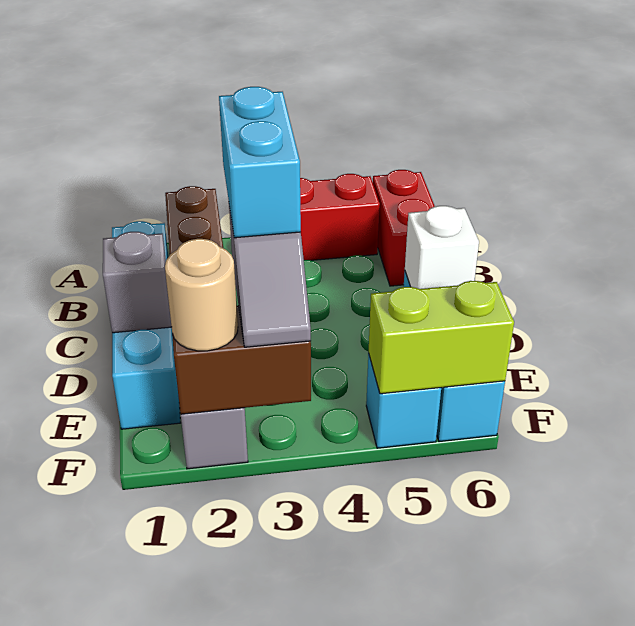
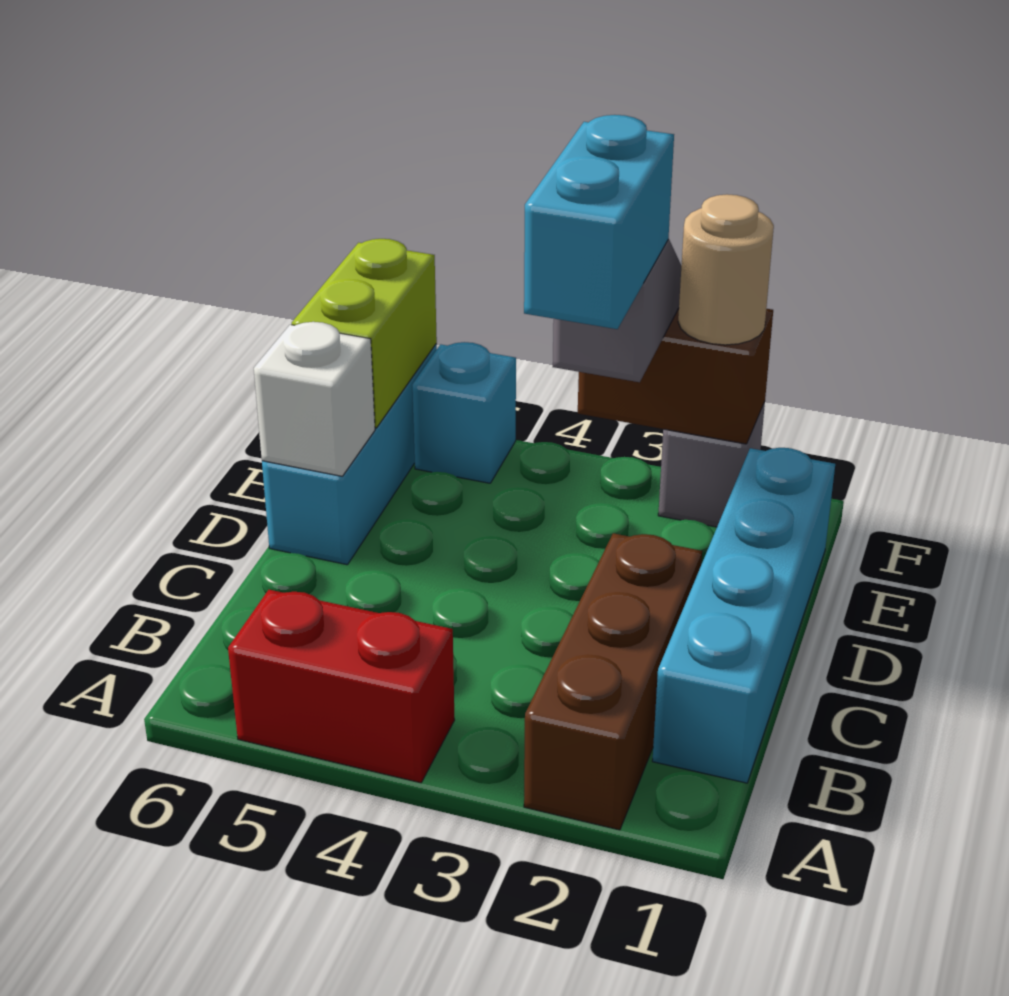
red brick A6:B6 level 1 -> none
grey brick D1 level 2 -> none
lime brick F5:F6 level 2 -> lime brick E6:F6 level 2

